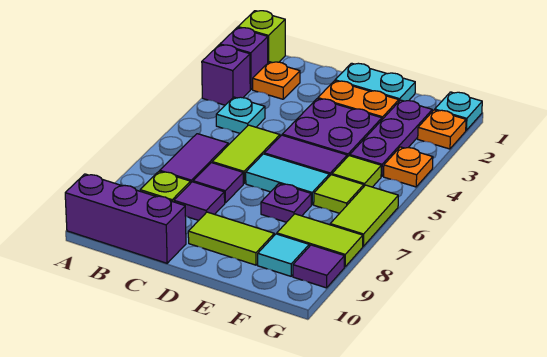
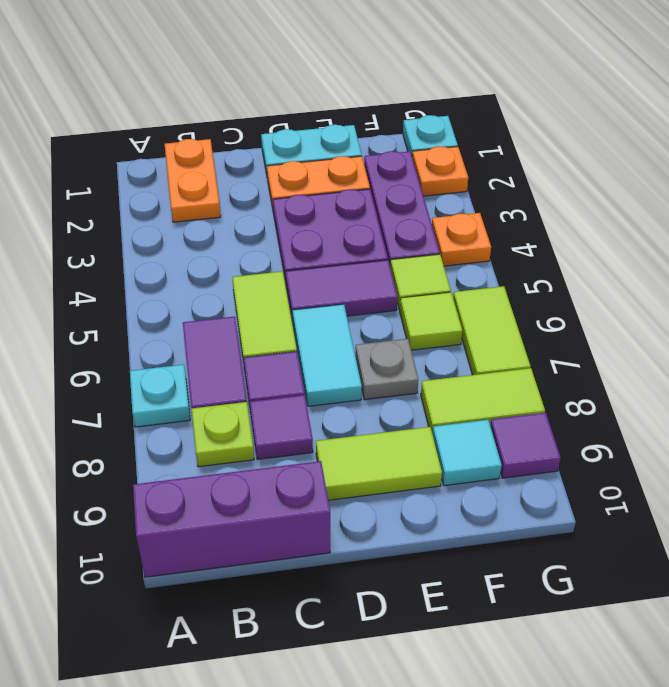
lime brick A1 level 1 -> none
purple brick A2 level 1 -> none
purple brick A3 level 1 -> none
orange plate B2 level 1 -> orange plate B1:B2 level 1
cyan plate B4 level 1 -> cyan plate A7 level 1
cyan tile D6:E6 level 1 -> cyan tile D6:D7 level 1
purple plate E7 level 1 -> grey plate E7 level 1

